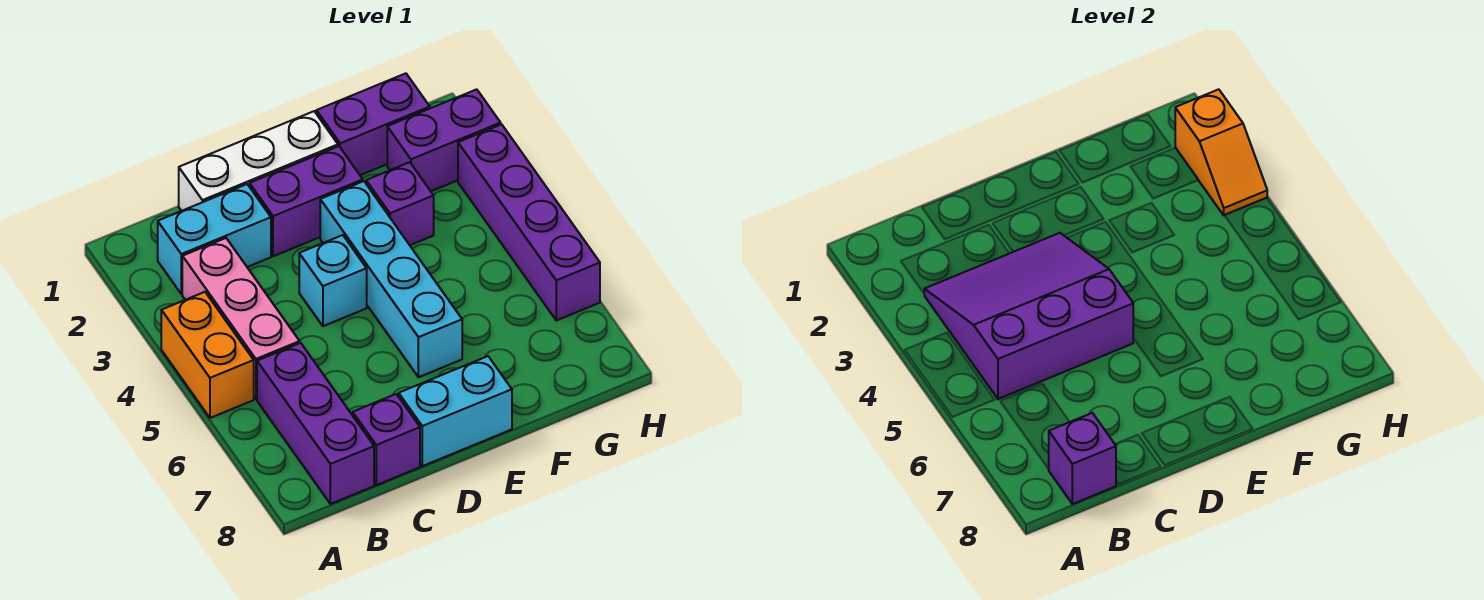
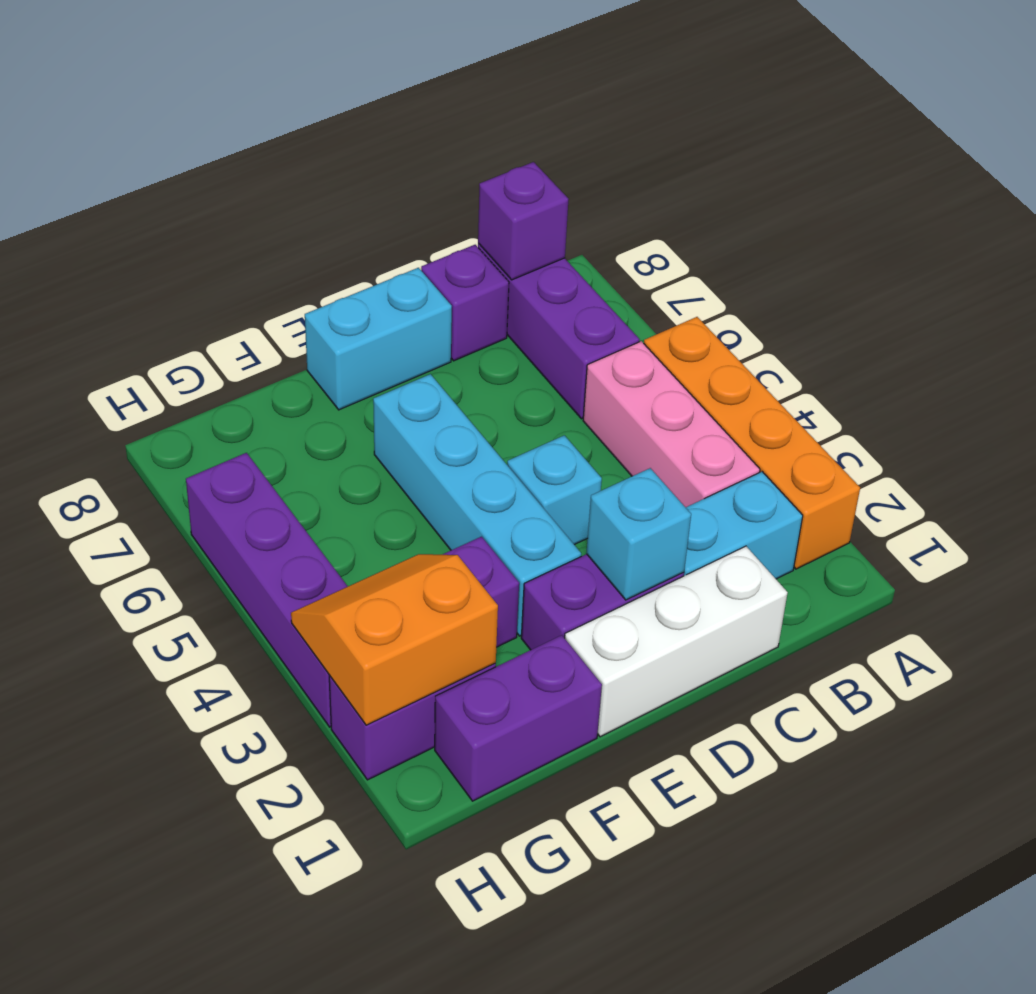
orange brick A4:A5 level 1 -> orange brick A2:A5 level 1
purple slope B3:D5 level 2 top 5 -> none
none -> cyan brick D2 level 2
orange slope H2:H3 level 2 top 2 -> orange slope G2:H3 level 2 top 2

